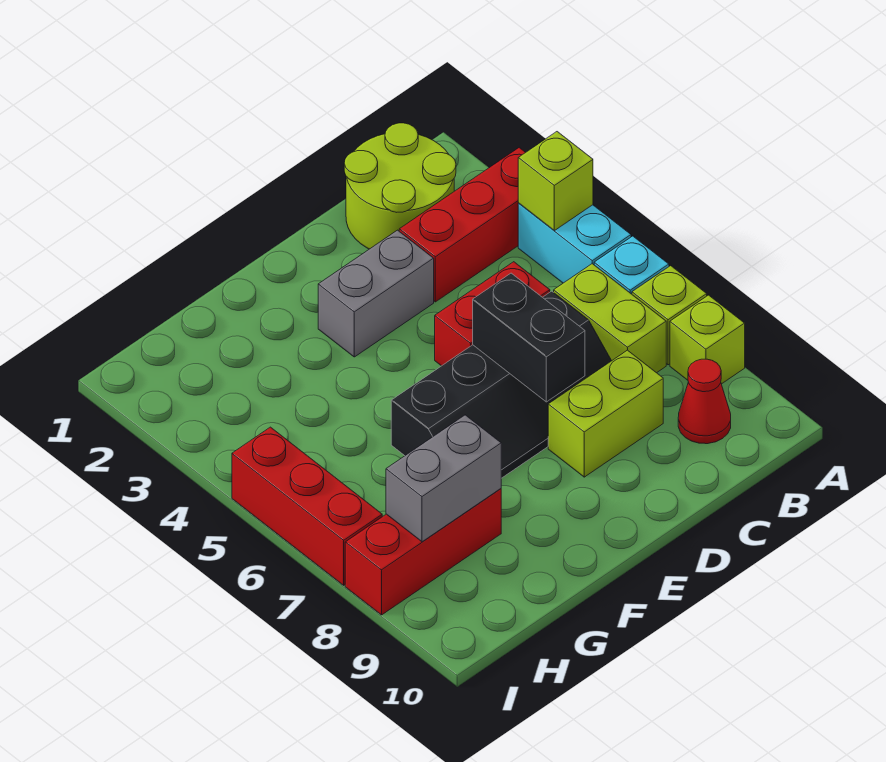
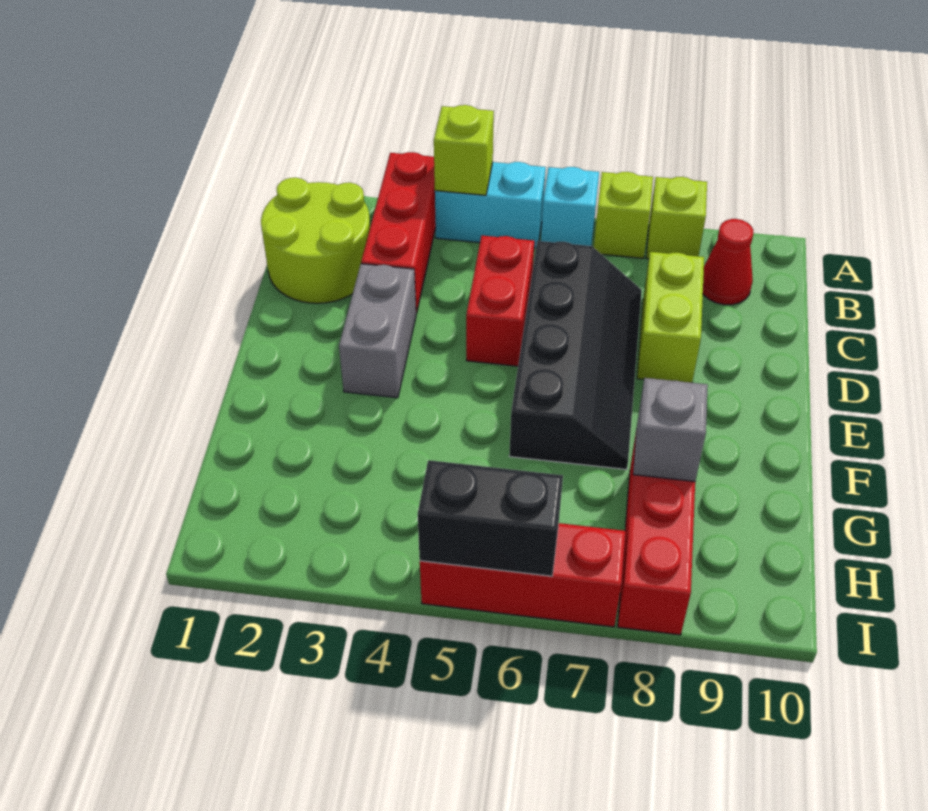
lime brick B6:B7 level 1 -> none
black brick D6:D7 level 2 -> black brick I5:I6 level 2
grey brick G8:H8 level 2 -> grey brick G8 level 2

